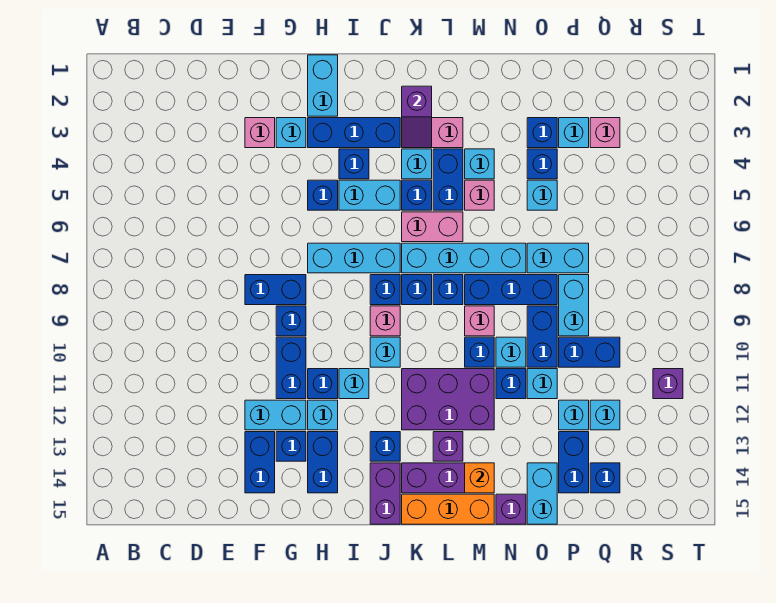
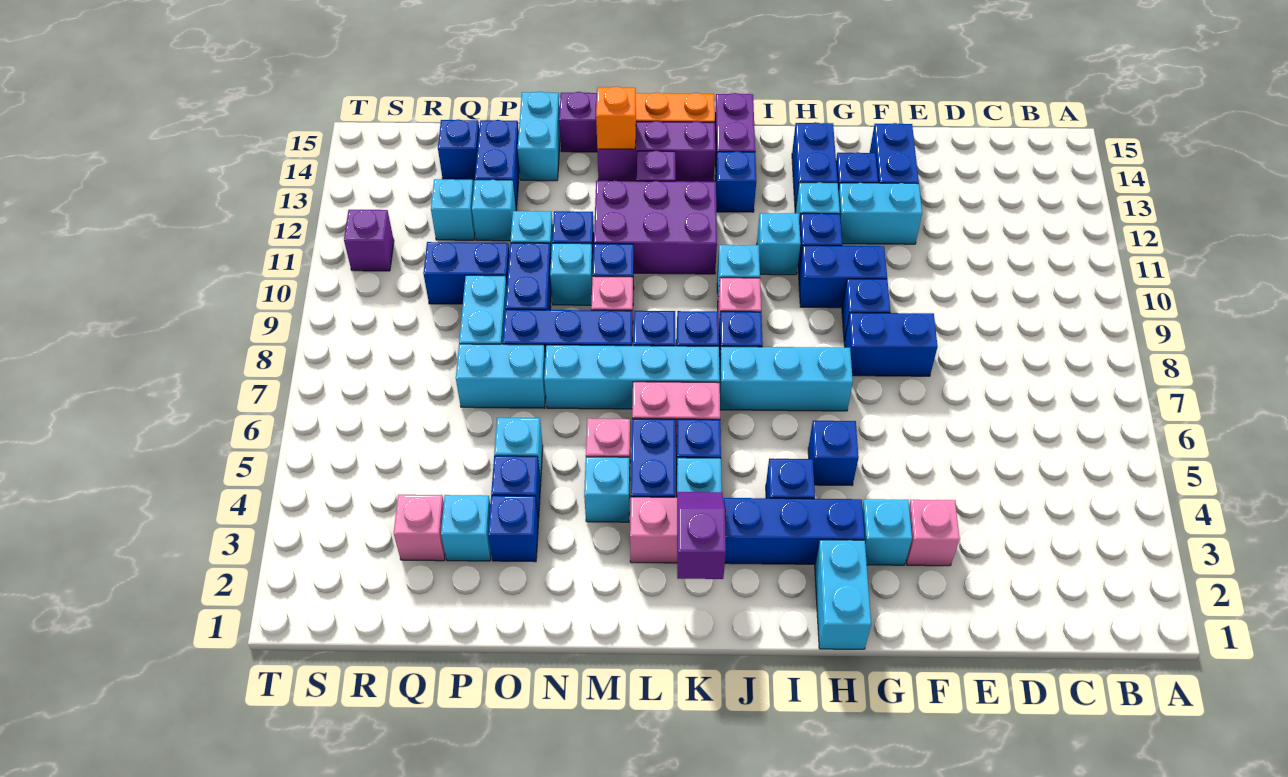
blue brick G10:G11 level 1 -> blue brick G10:H10 level 1
cyan brick I5:J5 level 1 -> none

